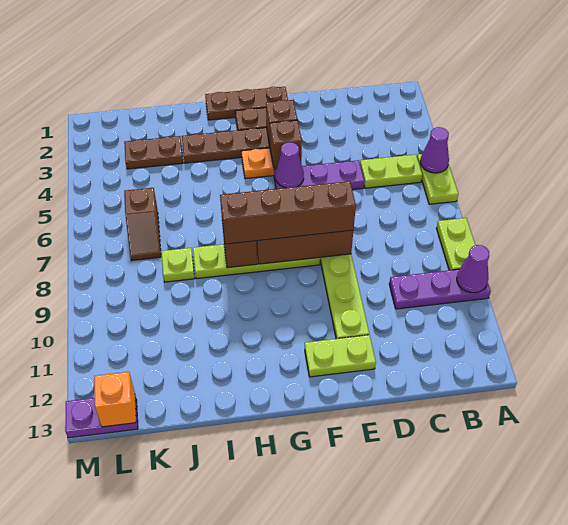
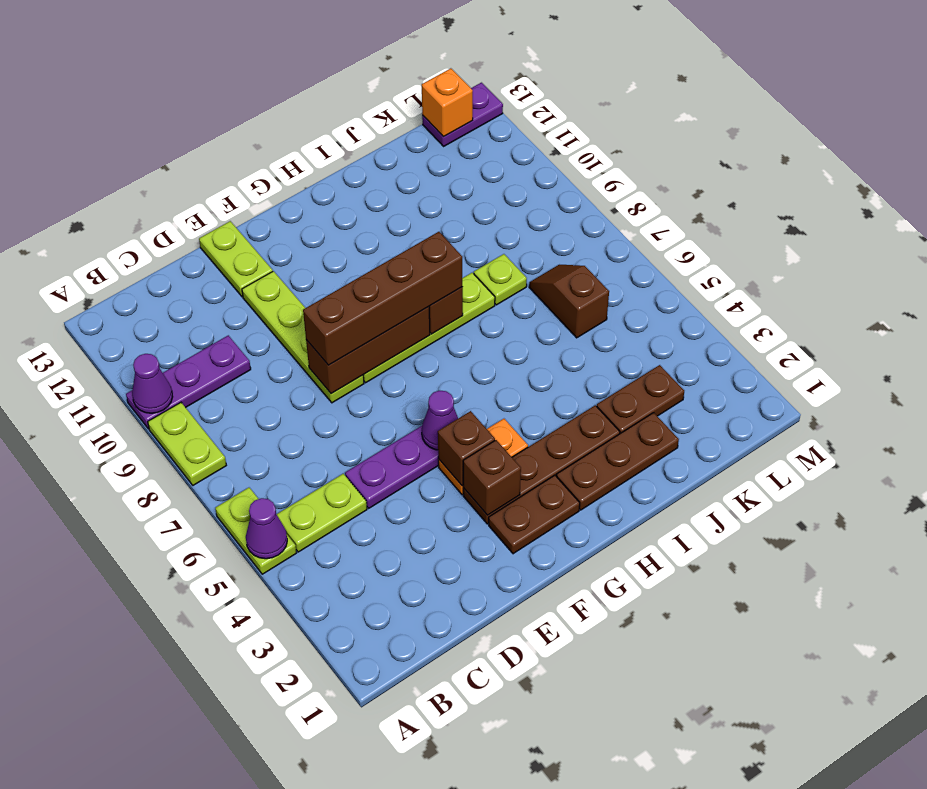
lime plate E12:F12 level 1 -> lime plate E12:E13 level 1
brown plate F1:H1 level 1 -> brown plate H2:J2 level 1

